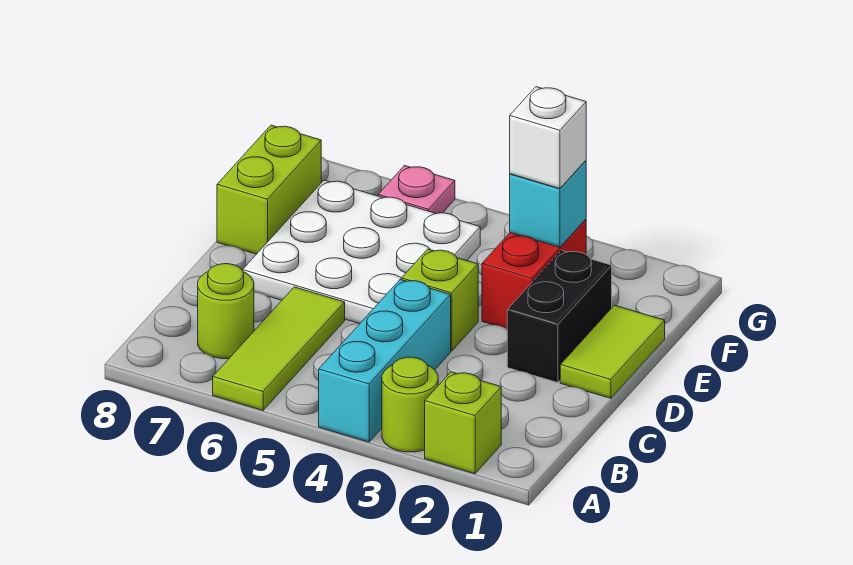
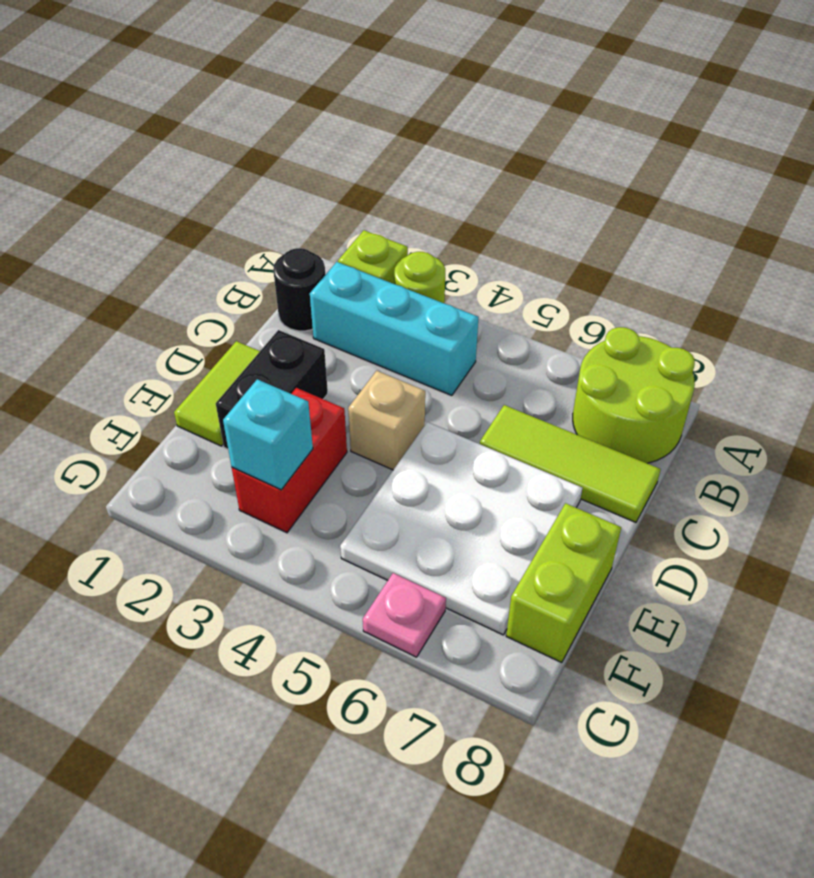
cyan brick A4:C4 level 1 -> cyan brick B2:B4 level 1
lime tile A6:C6 level 1 -> lime tile C6:C8 level 1
none -> black round brick B1 level 1
lime round brick B7 level 1 -> lime round brick A7:B8 level 1
lime brick D4 level 1 -> tan brick D4 level 1
white brick F3 level 3 -> none

